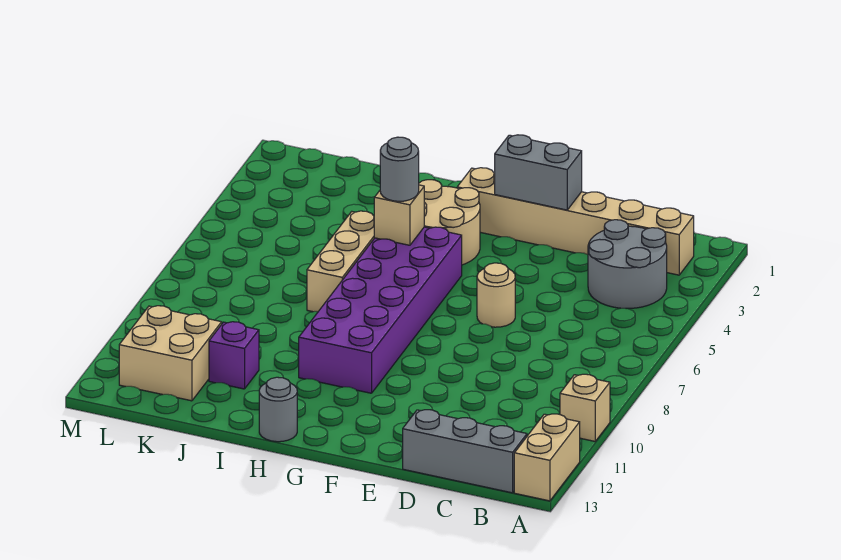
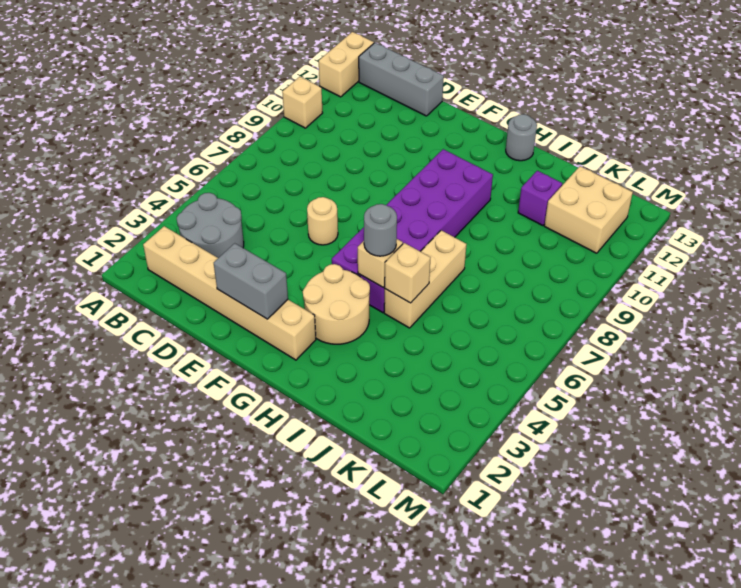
none -> tan brick I5 level 2

